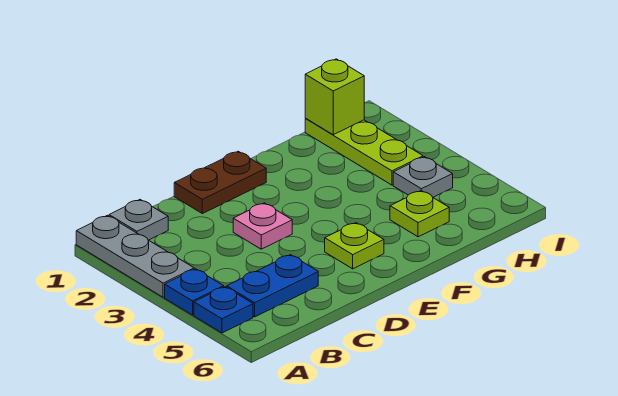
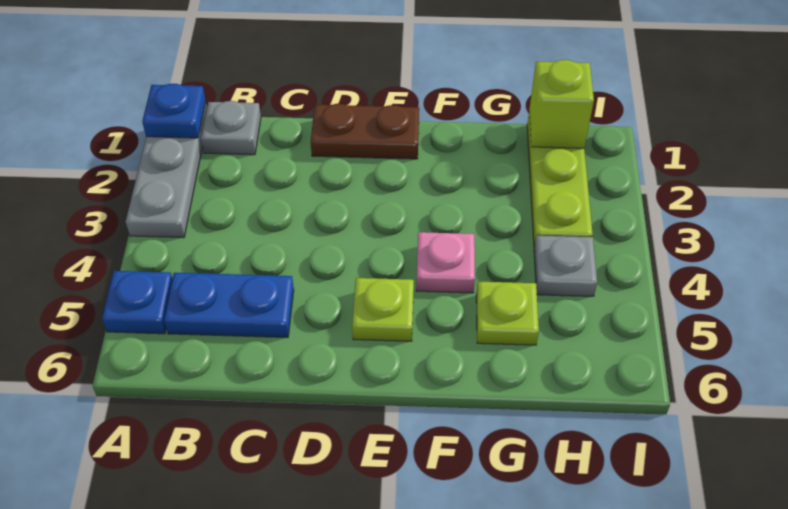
blue plate A4 level 1 -> blue plate A1 level 2
pink plate D3 level 1 -> pink plate F4 level 1

